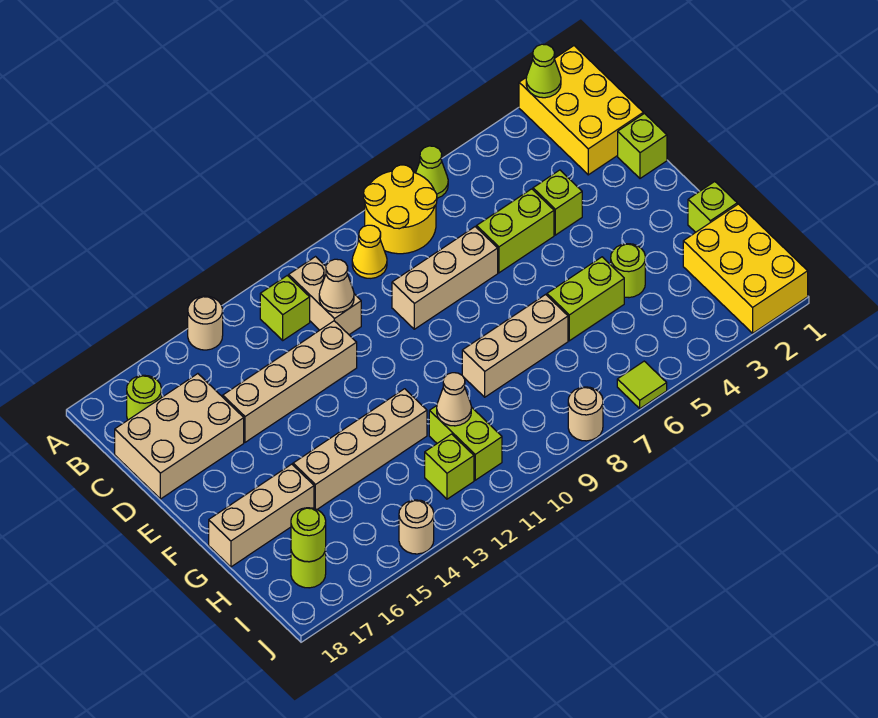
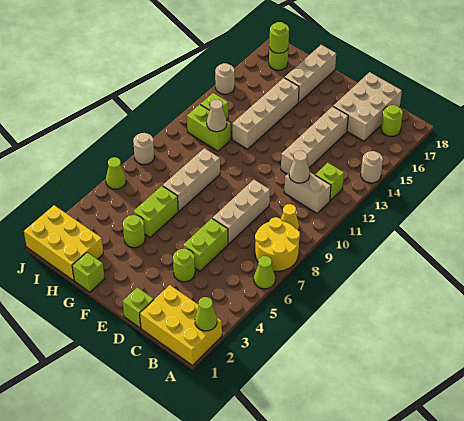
lime brick D4 level 1 -> lime round brick D4 level 1
lime tile J6 level 1 -> lime cone J6 level 1

